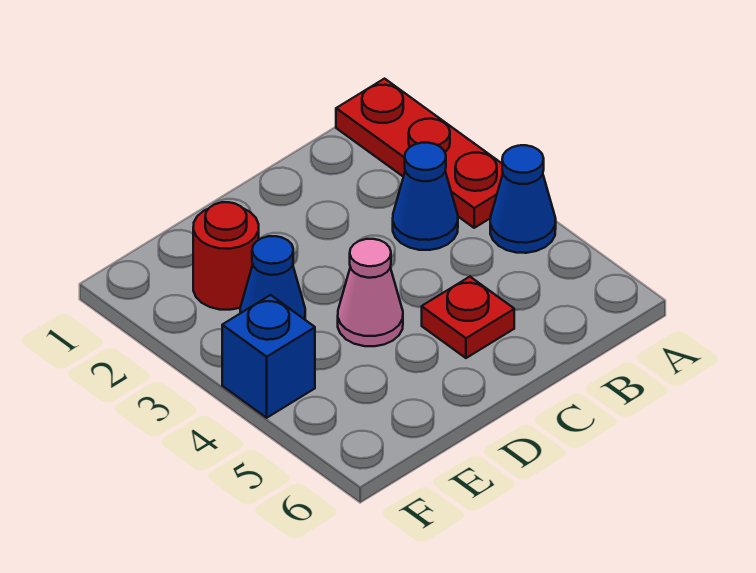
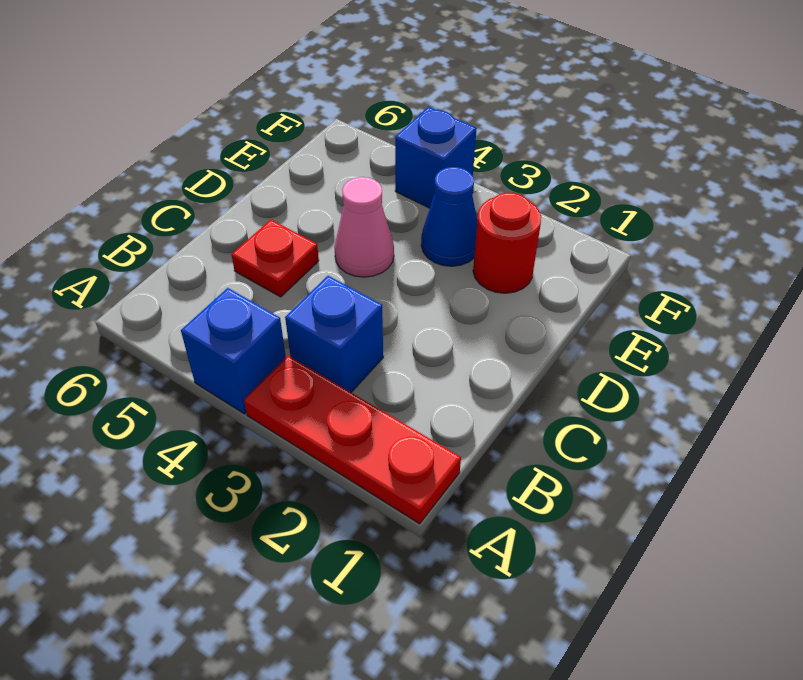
blue cone A4 level 1 -> blue brick A4 level 1
blue cone B3 level 1 -> blue brick B3 level 1

